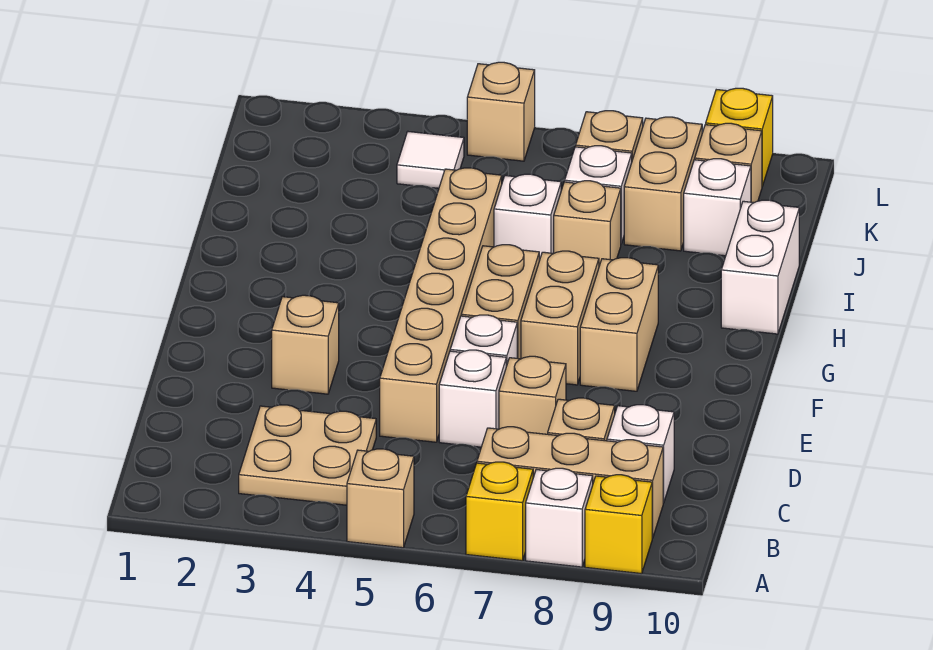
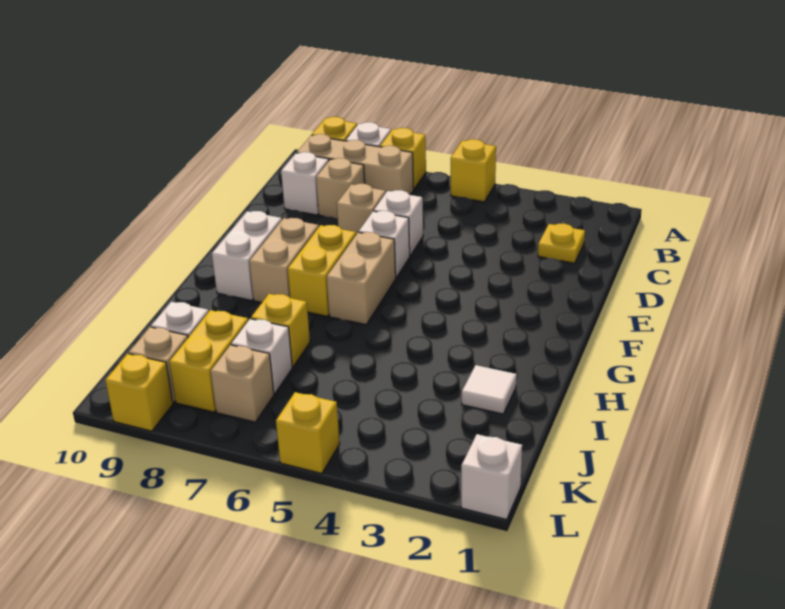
tan brick A5 level 1 -> yellow brick A5 level 1
tan plate B3:C4 level 1 -> none
none -> yellow plate C2 level 1
tan brick D5:I5 level 1 -> none
tan brick E3 level 1 -> none
tan brick F7:G7 level 1 -> yellow brick F7:G7 level 1
white brick H10:I10 level 1 -> white brick F9:G9 level 1
white brick I6 level 1 -> white brick L1 level 1
tan brick I7 level 1 -> yellow brick I7 level 1
tan brick J8:K8 level 1 -> yellow brick J8:K8 level 1
white tile K4 level 1 -> white tile I2 level 1
tan brick L5 level 1 -> yellow brick L5 level 1

